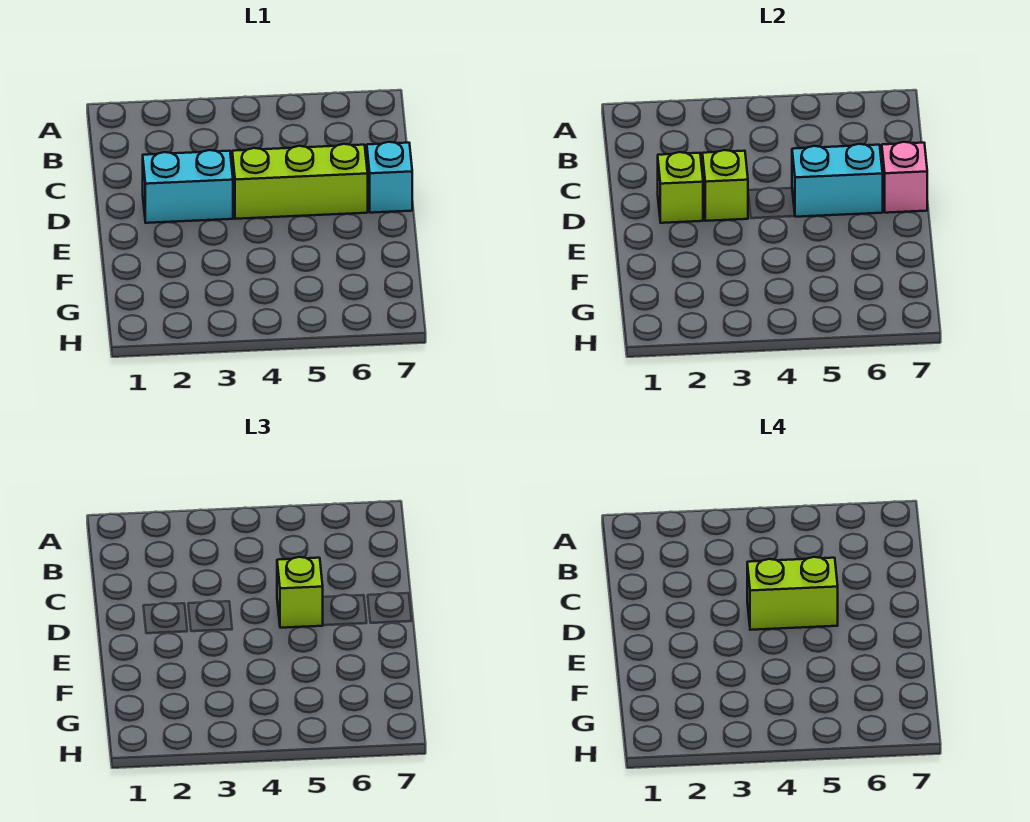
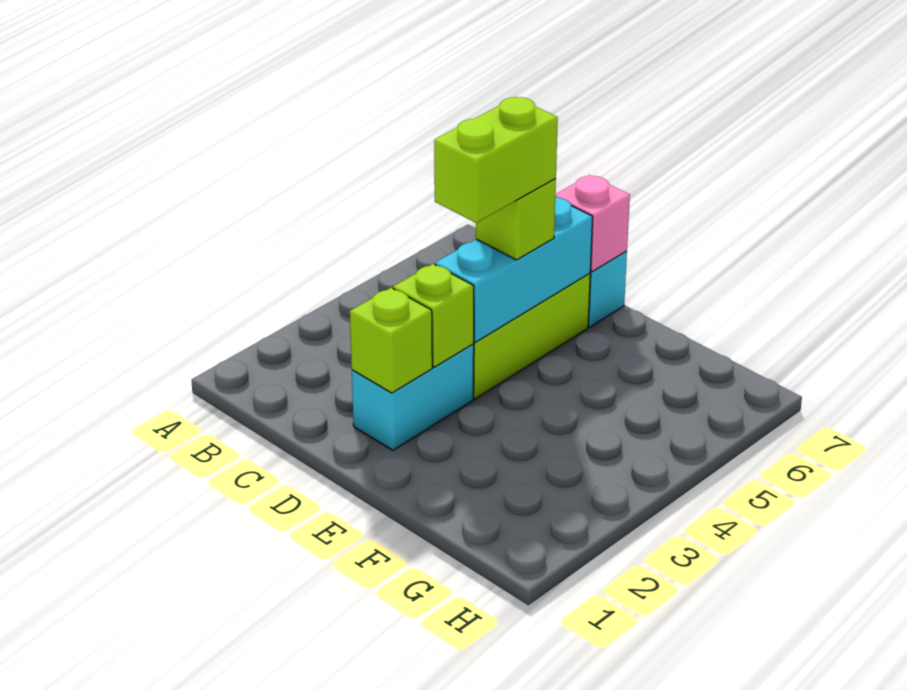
cyan brick D5:D6 level 2 -> cyan brick D4:D6 level 2

